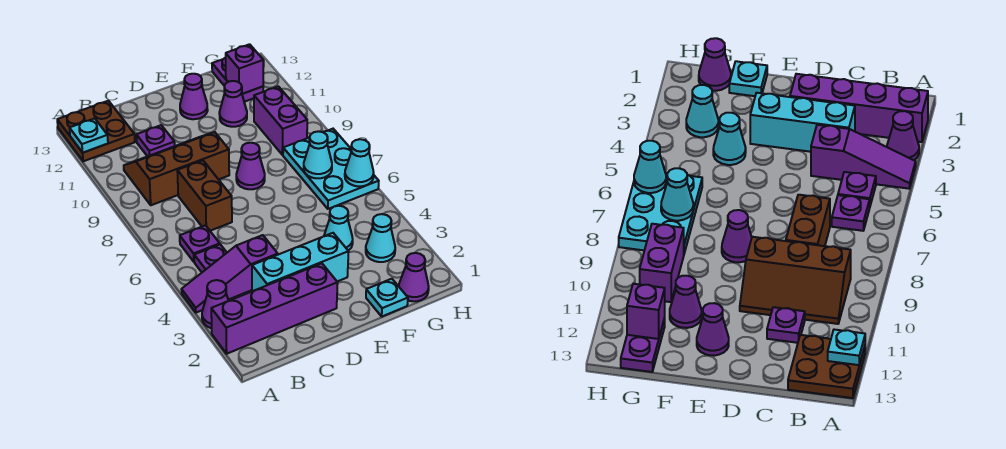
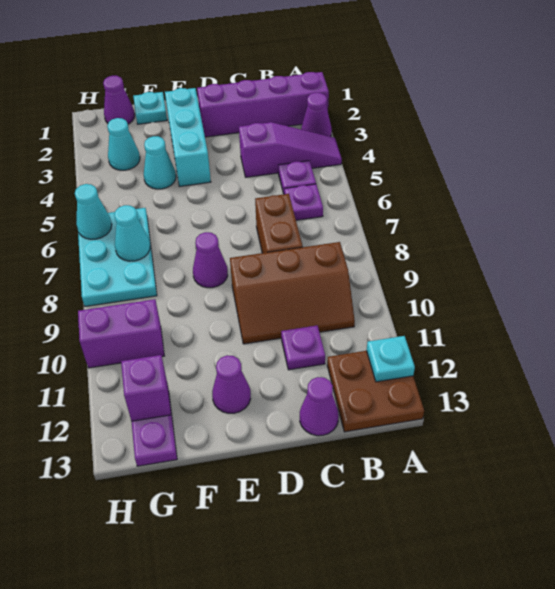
cyan brick C3:E3 level 1 -> cyan brick E2:E4 level 1
purple cone F11 level 1 -> purple cone C13 level 1
purple brick G9:G10 level 1 -> purple brick G10:H10 level 1

